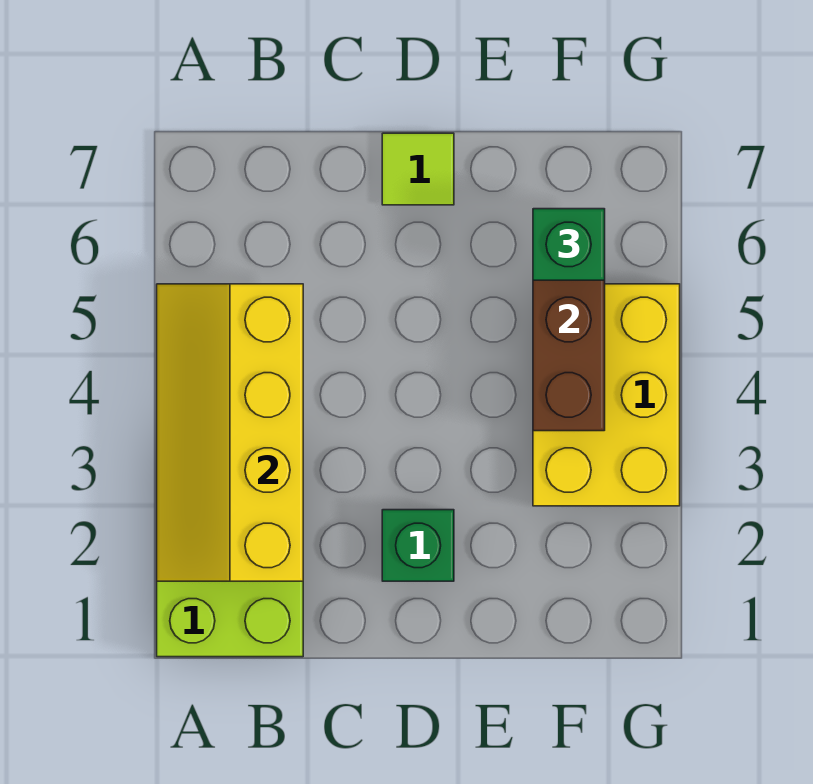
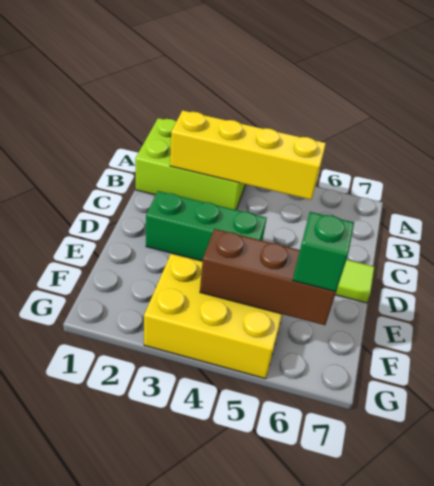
green brick D2 level 1 -> green brick D2:D4 level 1

